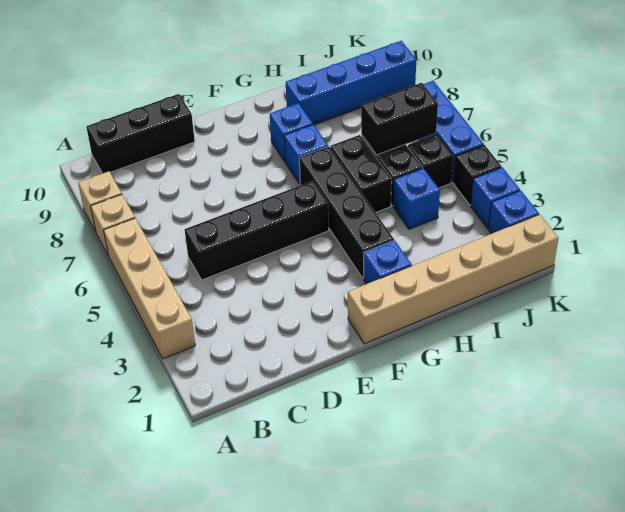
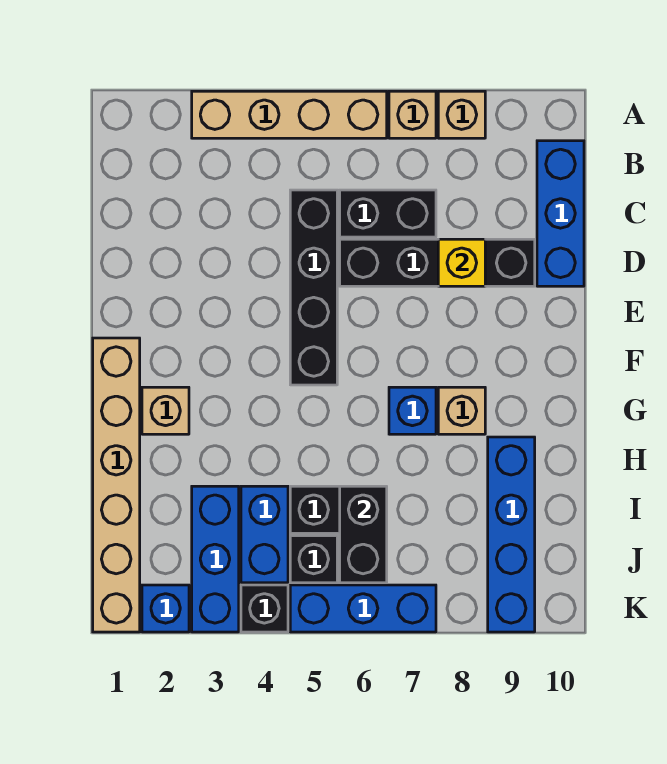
black brick B10:D10 level 1 -> blue brick B10:D10 level 1
none -> yellow brick D8 level 2
blue brick G2 level 1 -> tan brick G2 level 1
black brick G3:G6 level 1 -> black brick D6:D9 level 1
blue brick G8 level 1 -> tan brick G8 level 1
black brick H5:H6 level 1 -> black brick C6:C7 level 1
blue brick I4 level 1 -> blue brick I4:J4 level 1
blue brick K3 level 1 -> blue brick I3:K3 level 1

